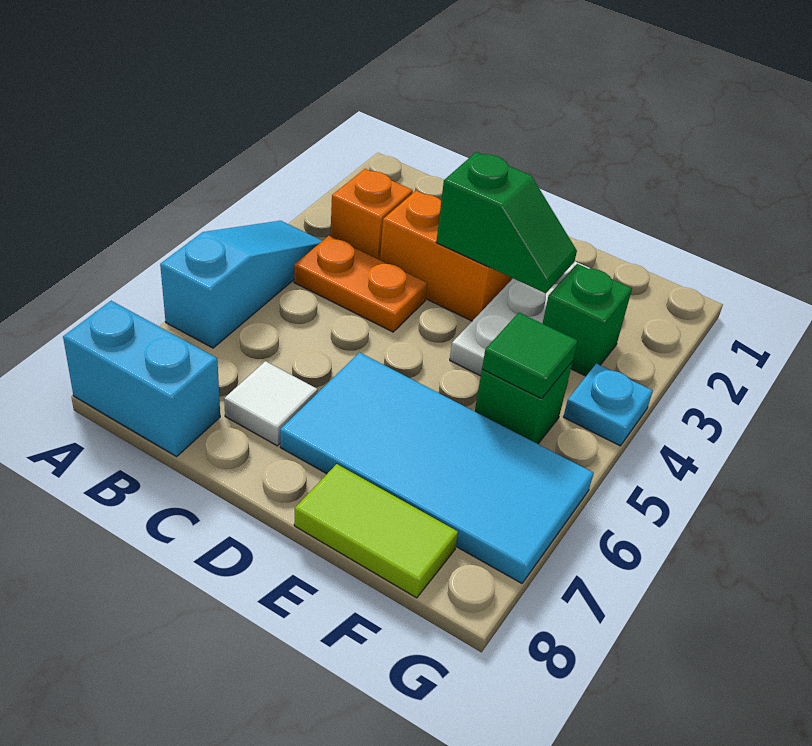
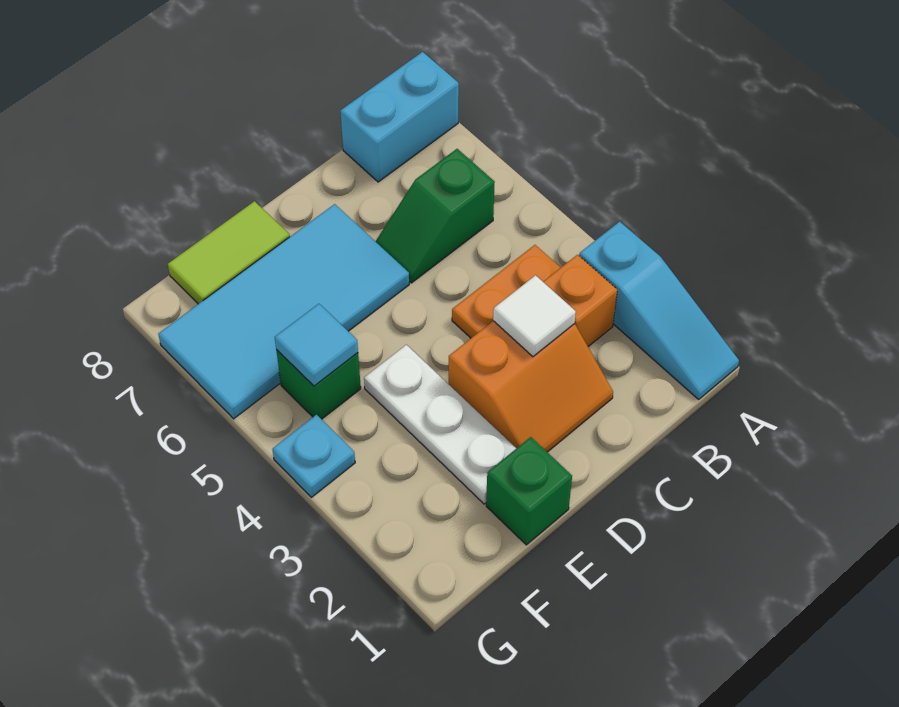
cyan slope A4:A6 level 1 top 6 -> cyan slope A1:A3 level 1 top 3
white tile C7 level 1 -> white tile C3 level 2
green slope D3:E3 level 2 top D -> green slope B6:C6 level 1 top B
green brick F3 level 1 -> green brick E1 level 1
green tile F5 level 2 -> cyan tile F5 level 2

